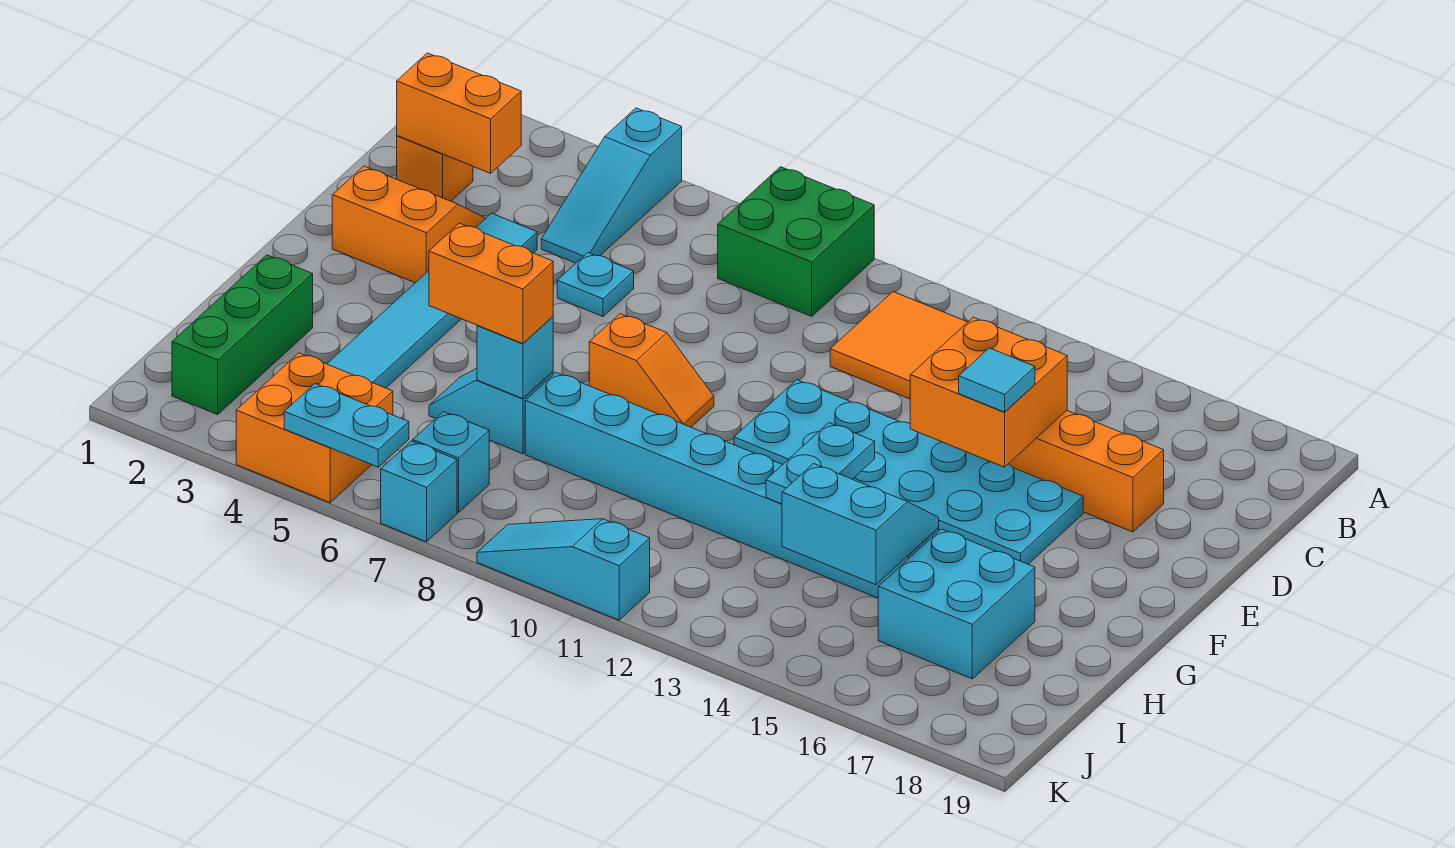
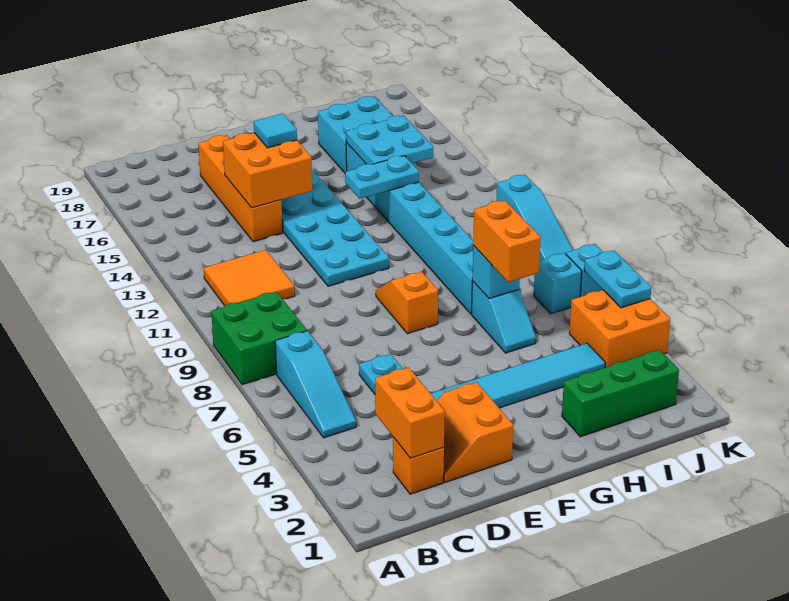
cyan slope A5:C5 level 1 top A -> cyan slope B5:B7 level 1 top 7
cyan slope H14:I15 level 2 top I -> cyan plate H14:I15 level 2

